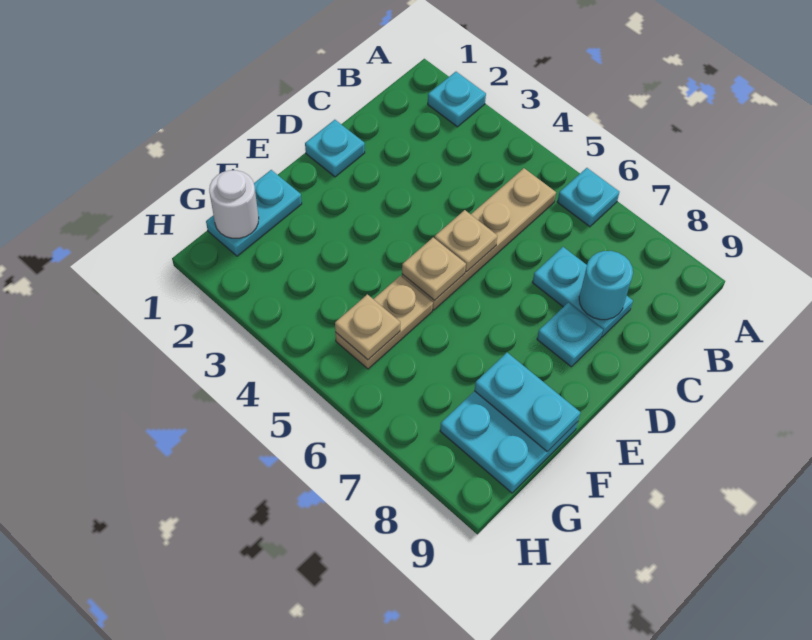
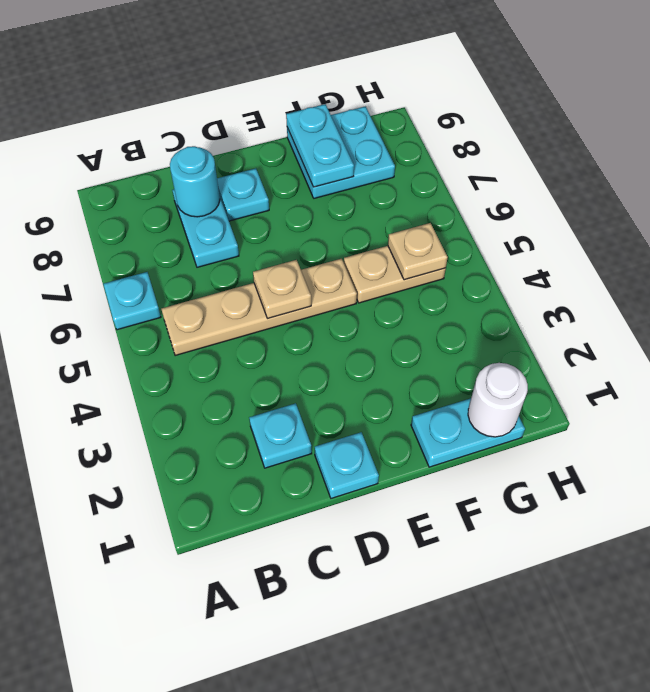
cyan plate A2 level 1 -> cyan plate C2 level 1
tan plate E5 level 2 -> none

